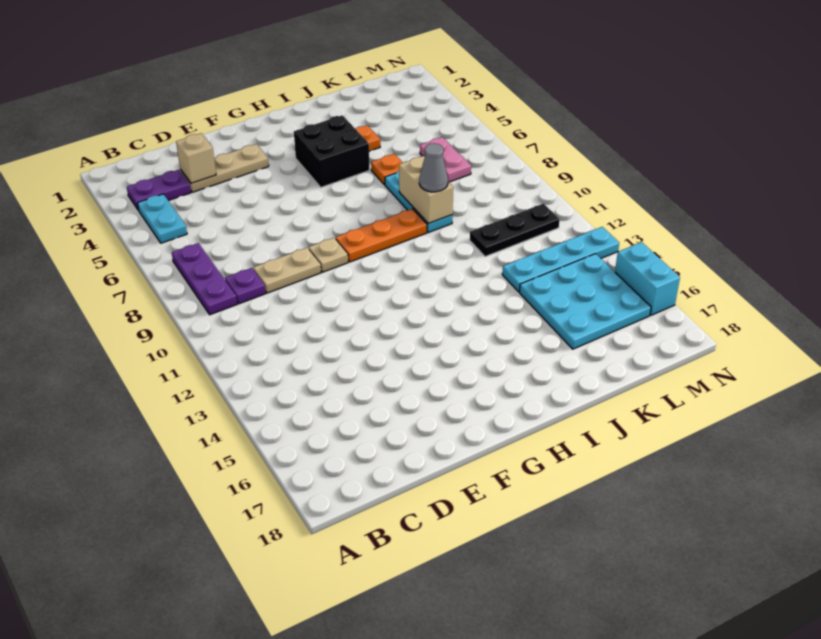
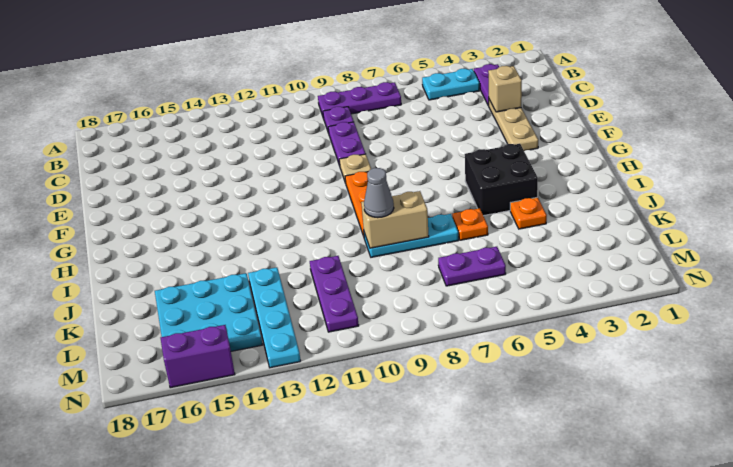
tan plate D9:E9 level 1 -> purple plate D9:E9 level 1
black plate K11:M11 level 1 -> purple plate K11:M11 level 1
pink plate L6:L7 level 1 -> purple plate L6:L7 level 1
cyan brick N15:N16 level 1 -> purple brick N15:N16 level 1

